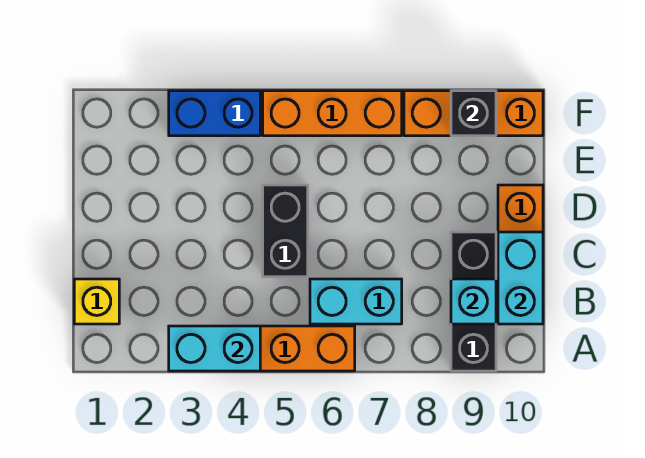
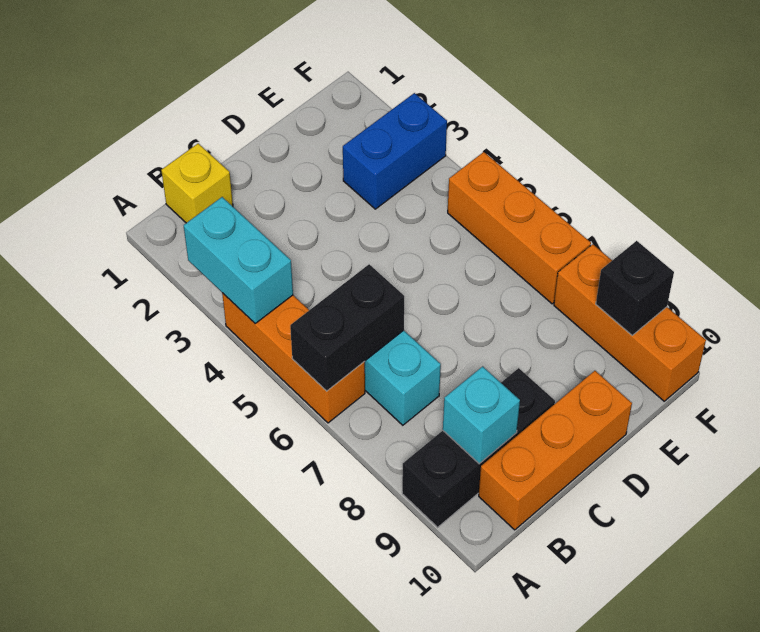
cyan brick B10:C10 level 2 -> none
black brick C5:D5 level 1 -> black brick A6:B6 level 2
blue brick F3:F4 level 1 -> blue brick E3:F3 level 1

